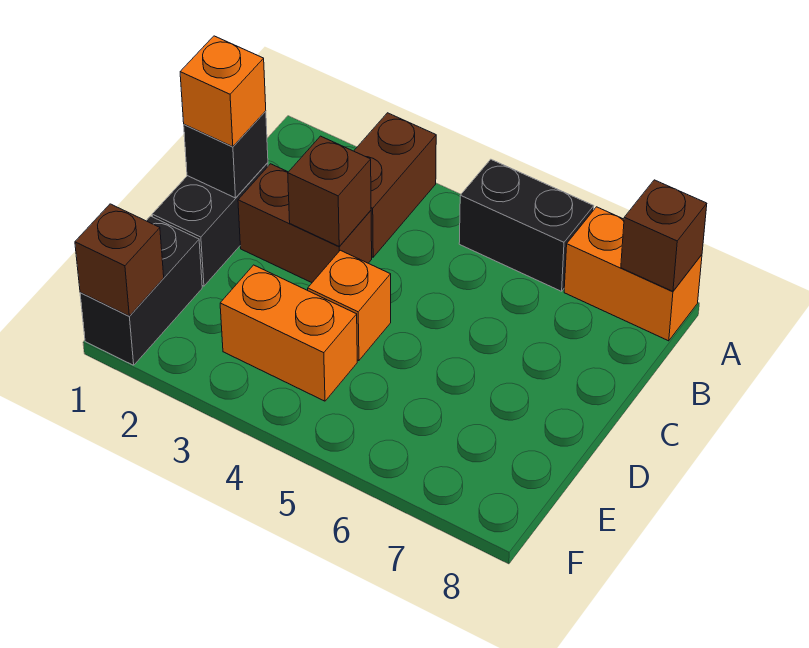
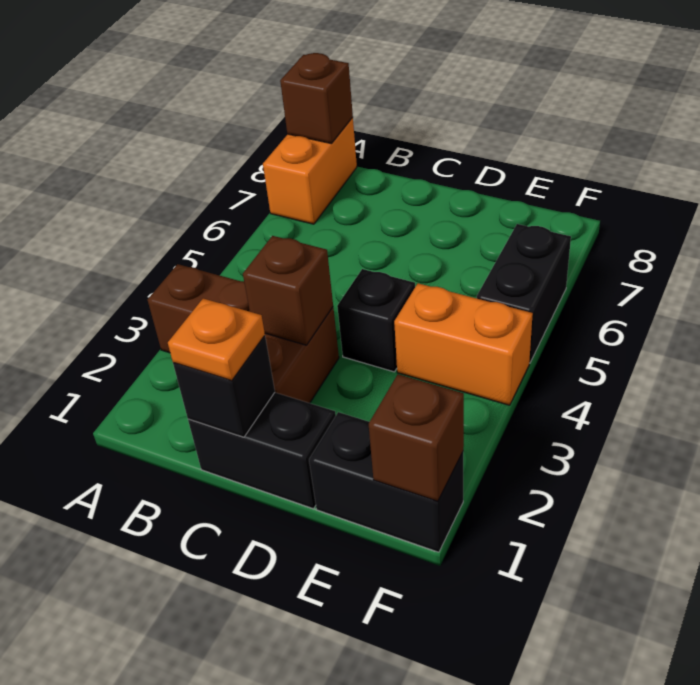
black brick A5:A6 level 1 -> black brick F5:F6 level 1
orange brick C1 level 3 -> orange plate C1 level 3
orange brick D4 level 1 -> black brick D4 level 1
orange brick E3:E4 level 1 -> orange brick E4:F4 level 1

